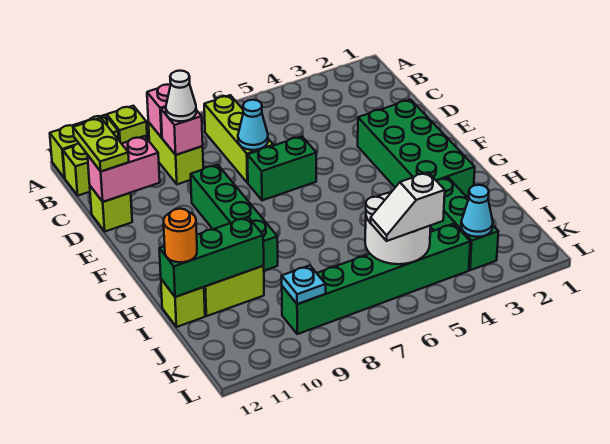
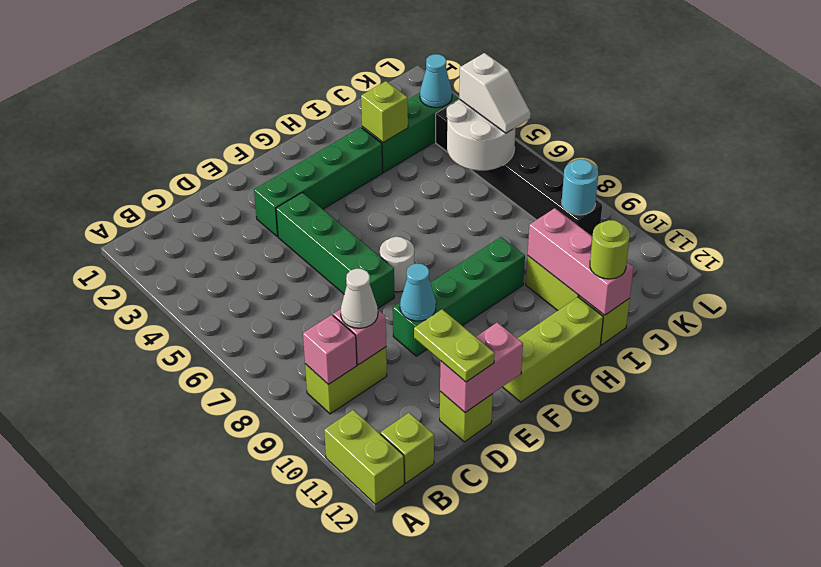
lime brick A10 level 1 -> lime brick I3 level 2
lime brick B7:D7 level 1 -> lime brick F12:H12 level 1
lime plate C12:D12 level 3 -> lime plate D11:D12 level 3
cyan cone D7 level 2 -> cyan cone E9 level 2
pink brick D11:D12 level 2 -> pink brick D12:E12 level 2
green brick E2:H3 level 1 -> green brick E3:H3 level 1
green brick E6:E7 level 1 -> green brick E4:E7 level 1
none -> white round brick F7 level 1
green brick I10:I12 level 2 -> pink brick I10:I12 level 2
orange round brick I12 level 3 -> lime round brick I12 level 3
green brick K4:K9 level 1 -> black brick K4:K9 level 1
cyan plate K9 level 2 -> cyan round brick K9 level 2

